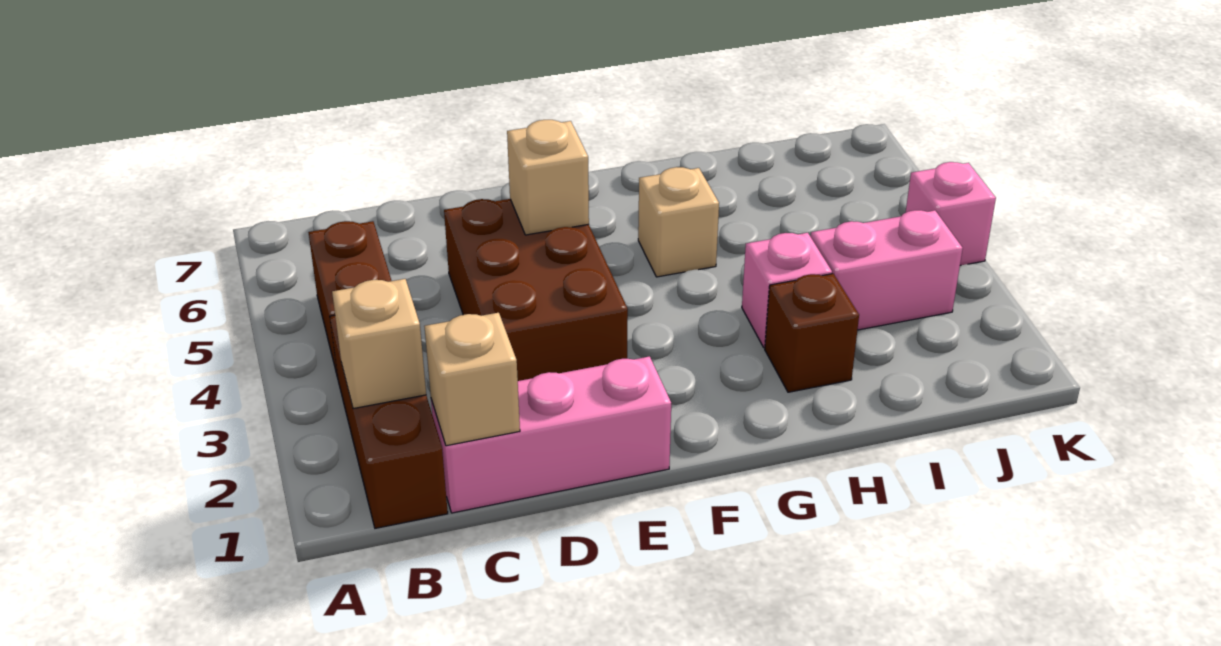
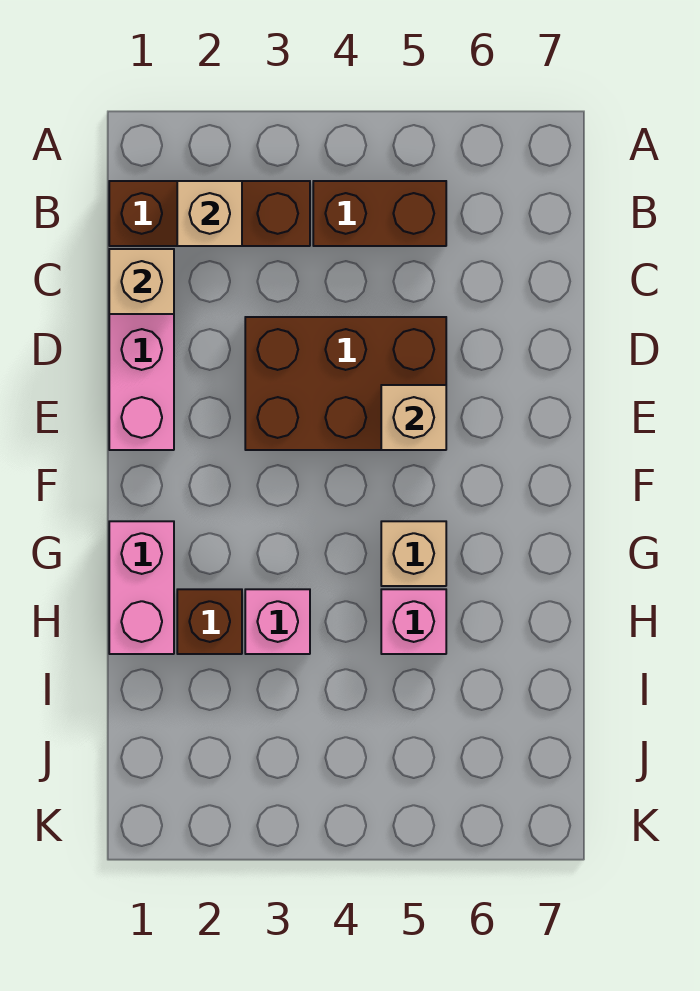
pink brick I3:J3 level 1 -> pink brick G1:H1 level 1
pink brick K4 level 1 -> pink brick H5 level 1

